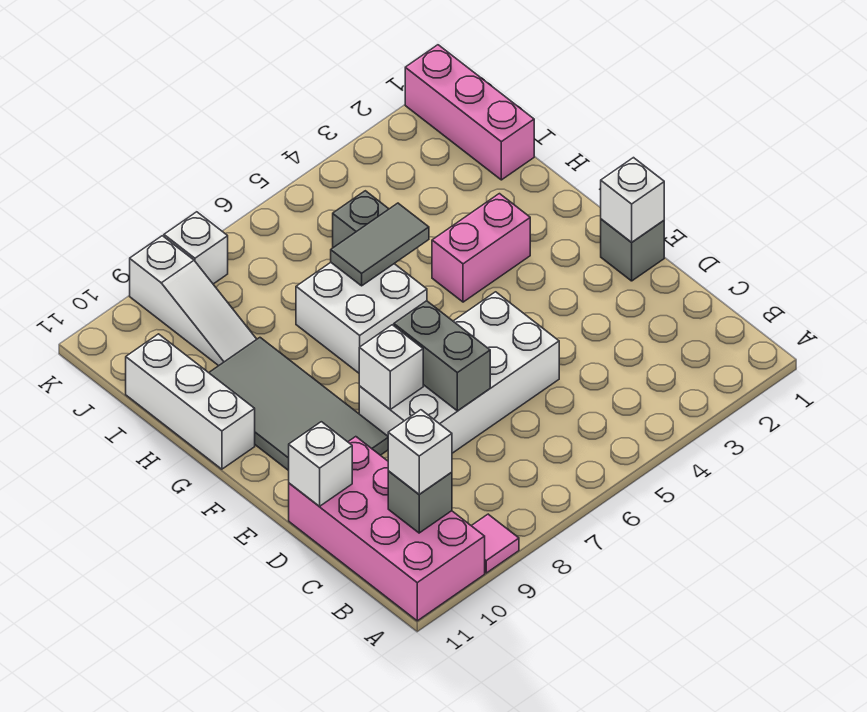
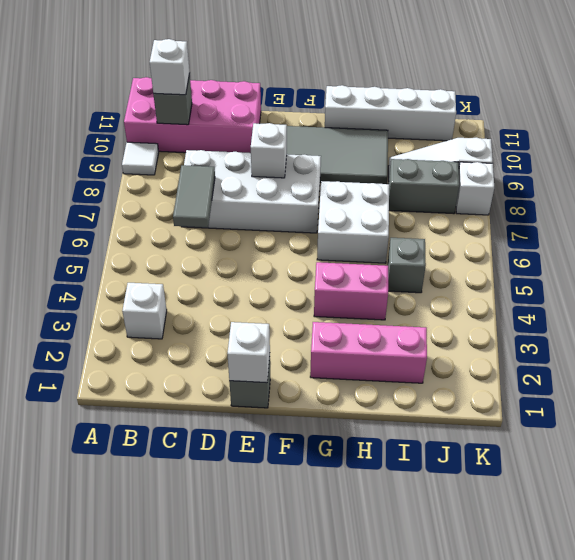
pink tile A9 level 1 -> white tile A9 level 1
white brick D5:E8 level 1 -> white brick C7:F8 level 1
grey brick D7:E7 level 2 -> grey brick I8:J8 level 1
white brick D11 level 2 -> white brick B3 level 1
pink brick G3:G4 level 1 -> pink brick G4:H4 level 1
white brick G11:I11 level 1 -> white brick G11:J11 level 1
grey tile H5:H6 level 2 -> grey tile C6:C7 level 2
pink brick I1:K1 level 1 -> pink brick G2:I2 level 1

